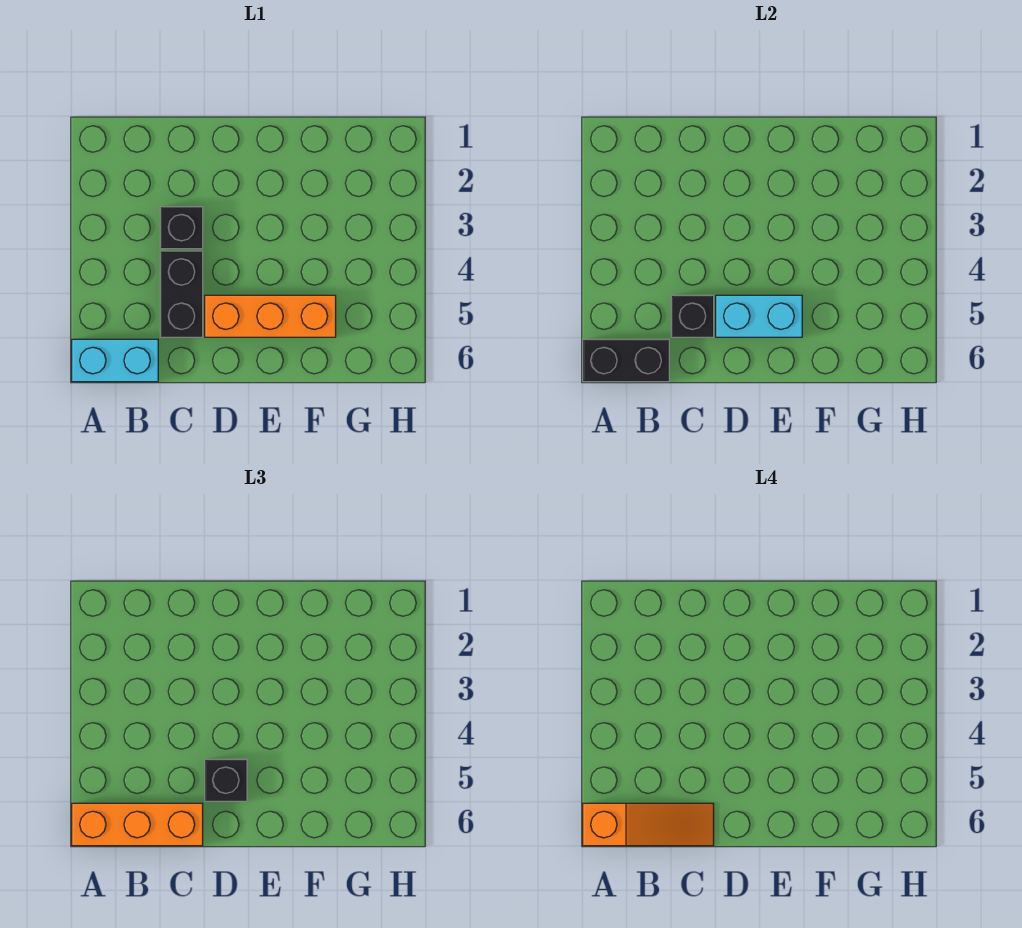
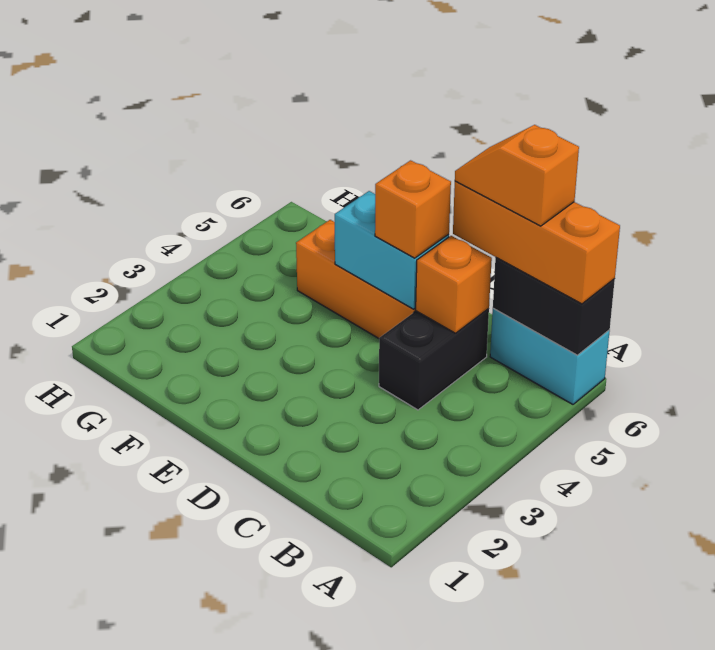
orange slope A6:C6 level 4 top A -> orange slope B6:C6 level 4 top B
black brick C3 level 1 -> none
black brick C5 level 2 -> orange brick C5 level 2
black brick D5 level 3 -> orange brick D5 level 3

